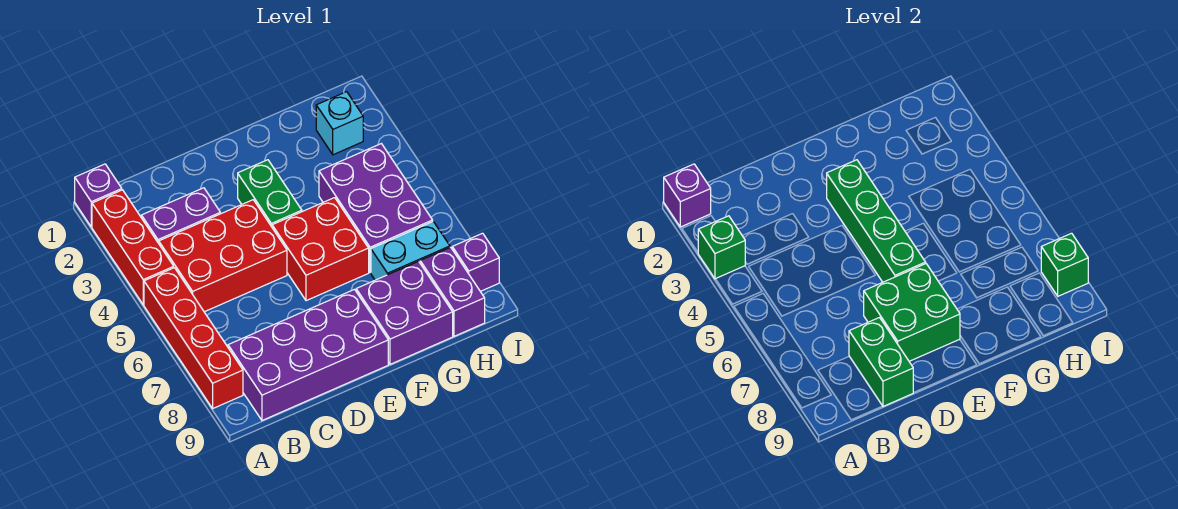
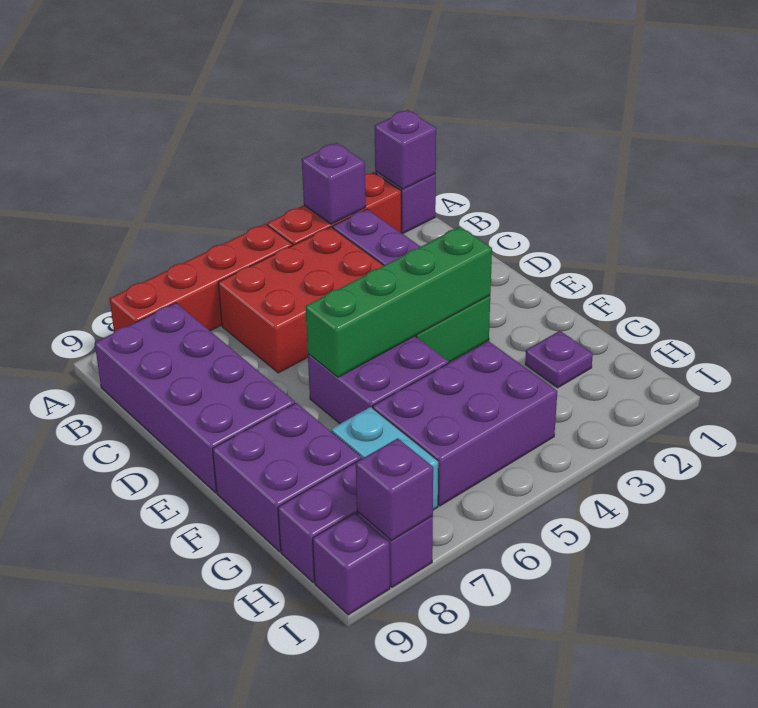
green brick A3 level 2 -> purple brick A3 level 2
red brick B4:D5 level 1 -> red brick B4:C6 level 1
green brick C8:C9 level 2 -> none
green brick D7:E8 level 2 -> none
red brick E5:F6 level 1 -> purple brick E5:F6 level 1
none -> purple plate G2 level 1
cyan brick H2 level 1 -> none
green brick I8 level 2 -> purple brick I8 level 2
none -> purple brick I9 level 1

